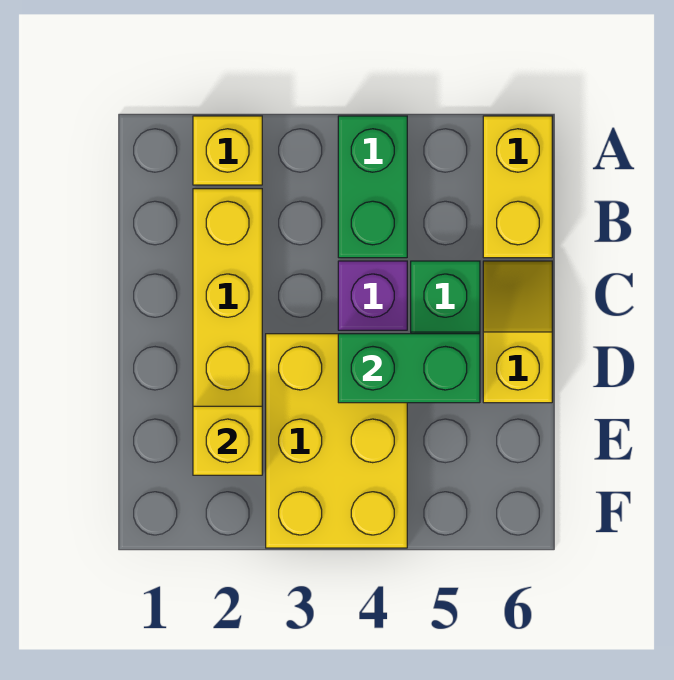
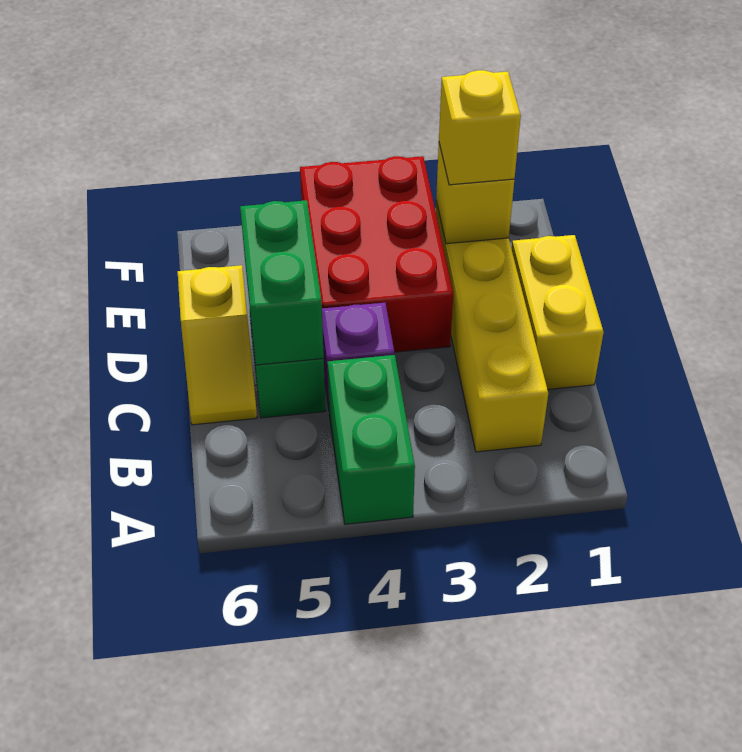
yellow brick A2 level 1 -> yellow brick E2 level 3
yellow brick A6:B6 level 1 -> yellow brick C1:D1 level 1
yellow brick D3:F4 level 1 -> red brick D3:F4 level 1
green brick D4:D5 level 2 -> green brick C5:D5 level 2

